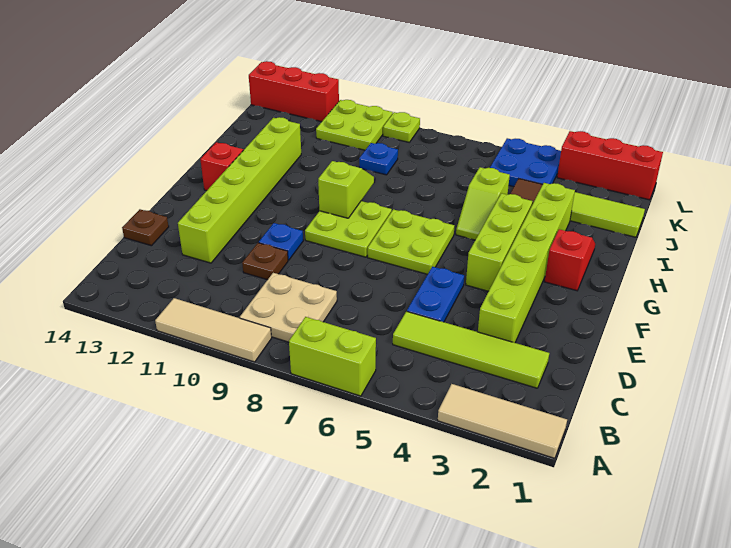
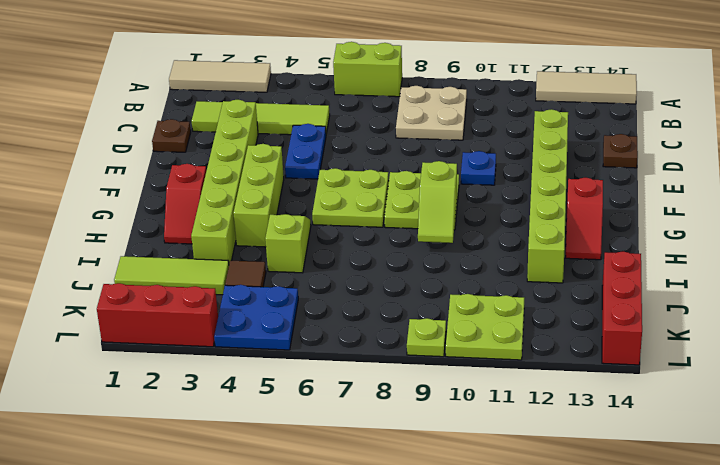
tan tile A9:A11 level 1 -> tan tile A12:A14 level 1
brown plate D10 level 1 -> brown plate D1 level 1
blue plate J9 level 1 -> none
red brick L12:L14 level 1 -> red brick J14:L14 level 1

